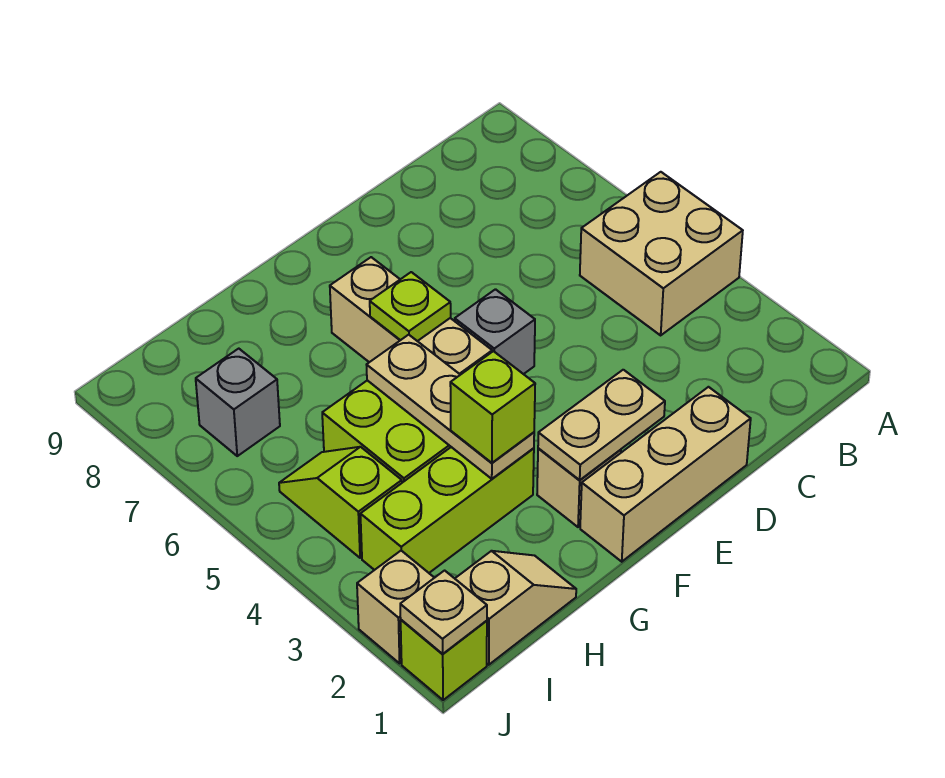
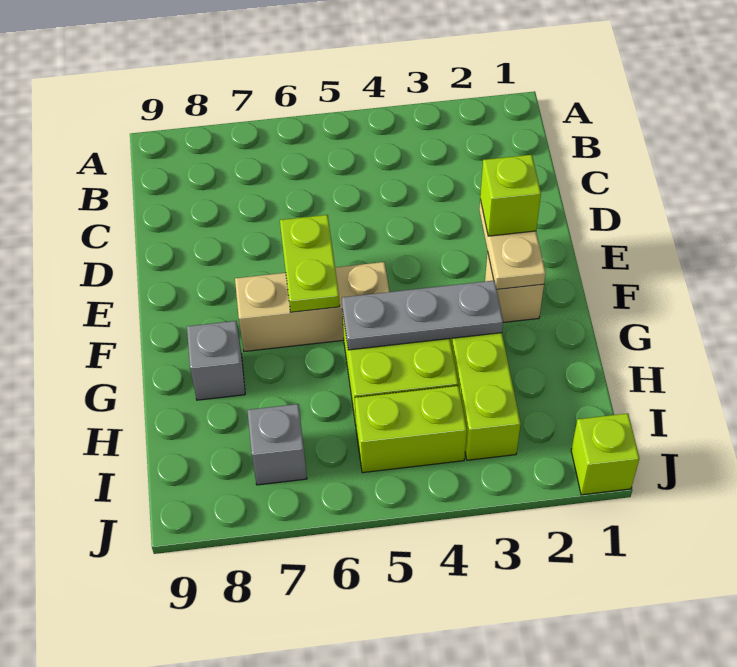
tan brick A4:B5 level 1 -> none
tan brick D1:F1 level 1 -> none
grey brick E5 level 1 -> grey brick G8 level 1
lime plate F6 level 2 -> lime plate E6:F6 level 2
tan plate G3:G5 level 2 -> grey plate G3:G5 level 2
lime brick G3 level 3 -> lime brick E2 level 3
tan slope H1:I1 level 1 top I -> none
lime slope I4:I5 level 1 top 4 -> lime brick I4:I5 level 1
tan plate J1 level 2 -> none
tan brick J2 level 1 -> none

